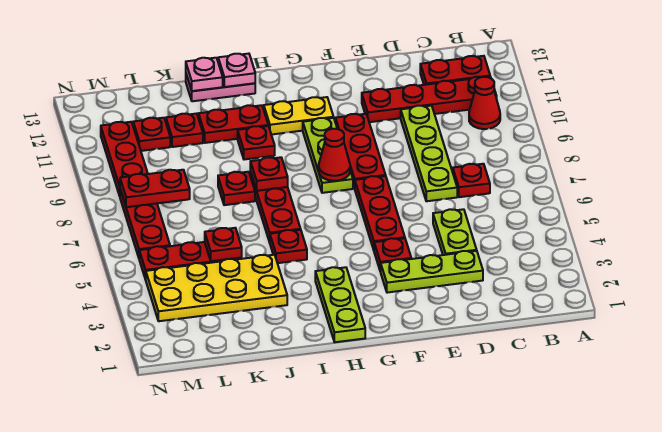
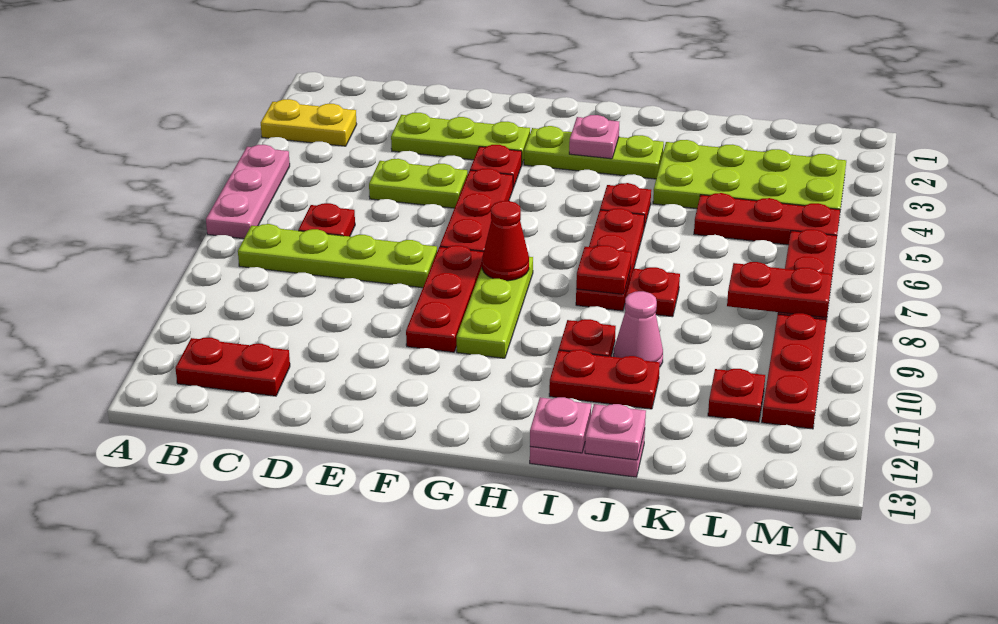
none -> pink plate A5:A7 level 1
red cone B10 level 1 -> none
red plate B11:E11 level 1 -> none
lime plate D4:D5 level 1 -> lime plate D5:E5 level 1
lime plate D7:D10 level 1 -> lime plate B8:E8 level 1
yellow plate G11:H11 level 1 -> yellow plate A3:B3 level 1
lime plate H1:H3 level 1 -> lime plate G3:I3 level 1
none -> pink plate H3 level 2
yellow plate J3:M4 level 1 -> lime plate J3:M4 level 1
none -> pink cone J10 level 1
red plate K5 level 2 -> none
red plate K11 level 1 -> none

